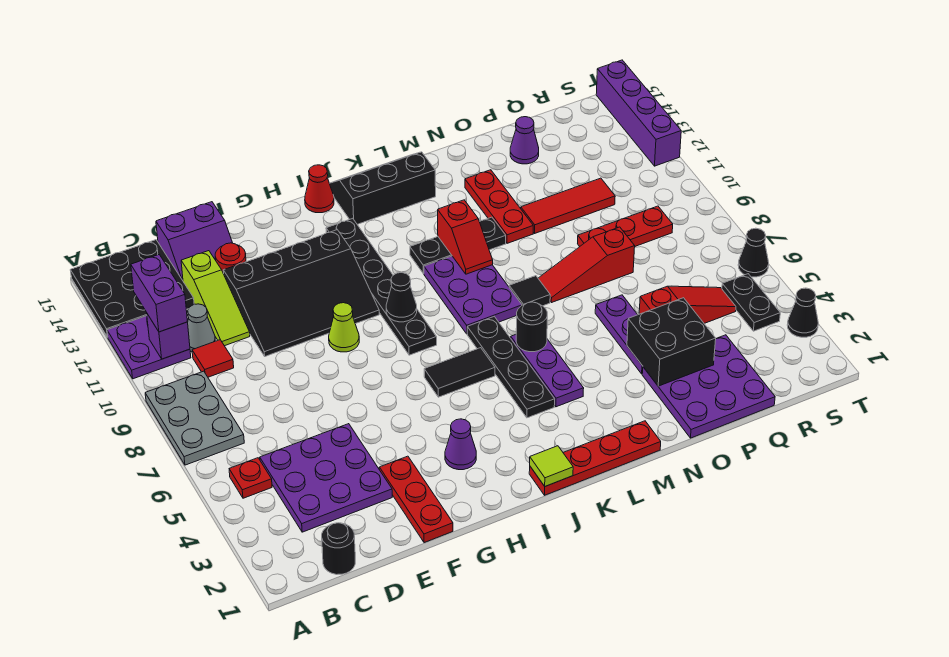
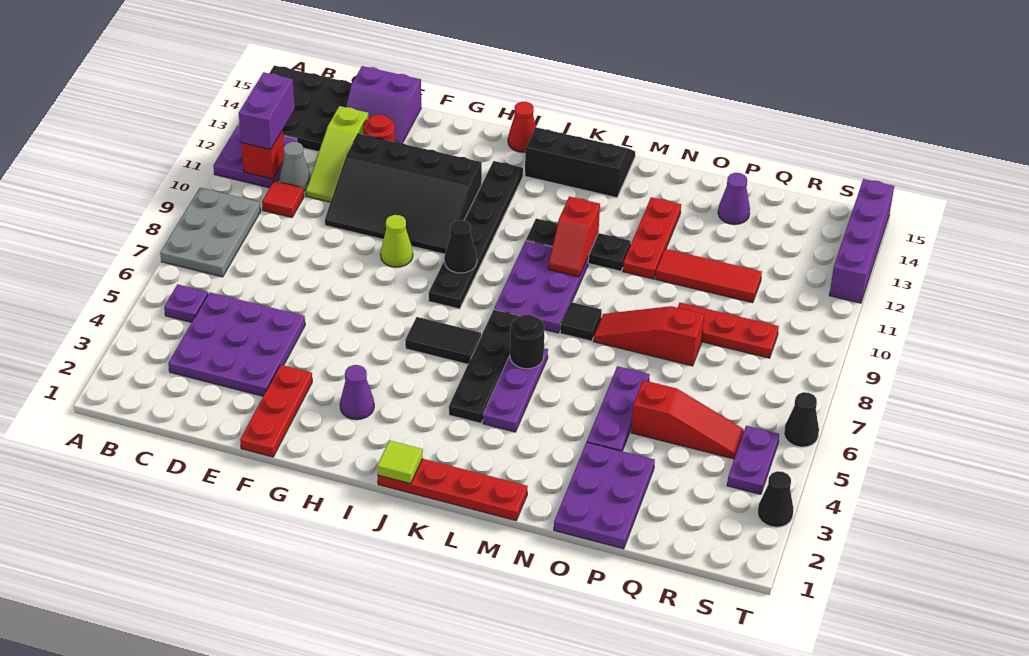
red plate B5 level 1 -> purple plate B5 level 1
purple brick B11 level 2 -> red brick B11 level 2
black round brick C1 level 1 -> none
purple plate O1:Q3 level 1 -> purple plate O1:P3 level 1
black brick O3:P4 level 2 -> none
black plate S4:S5 level 1 -> purple plate S4:S5 level 1

